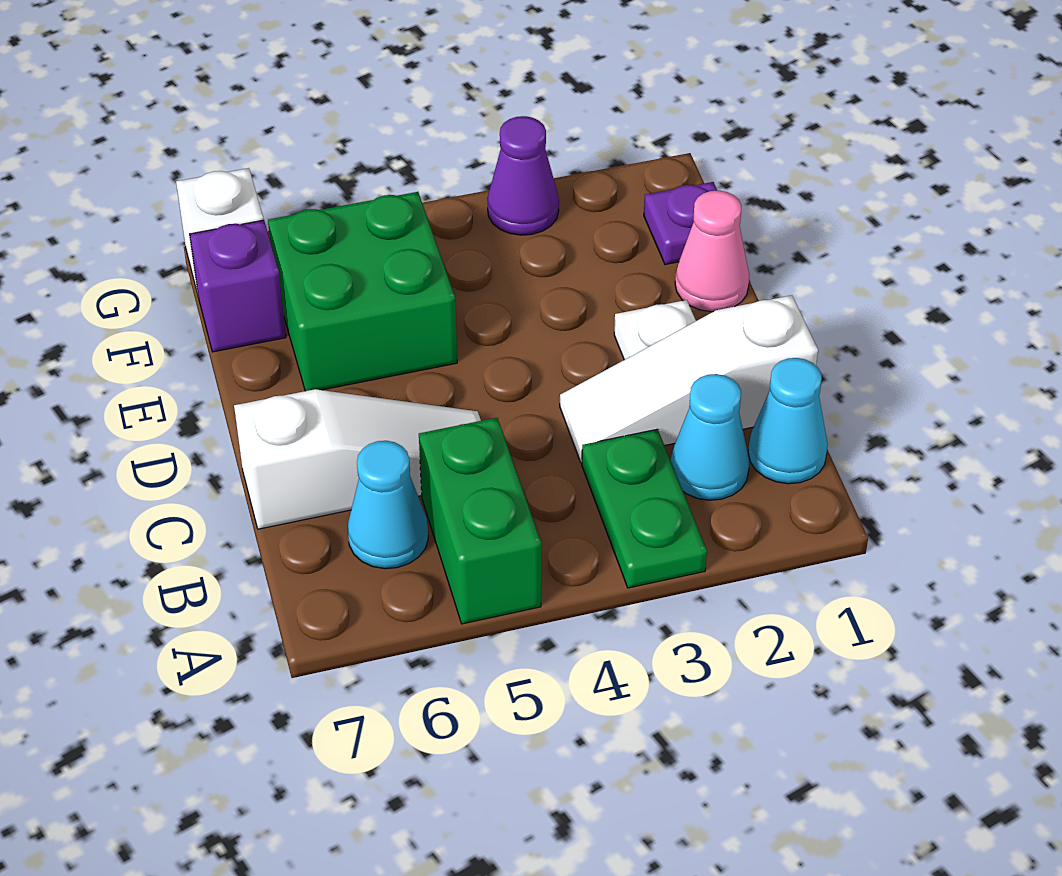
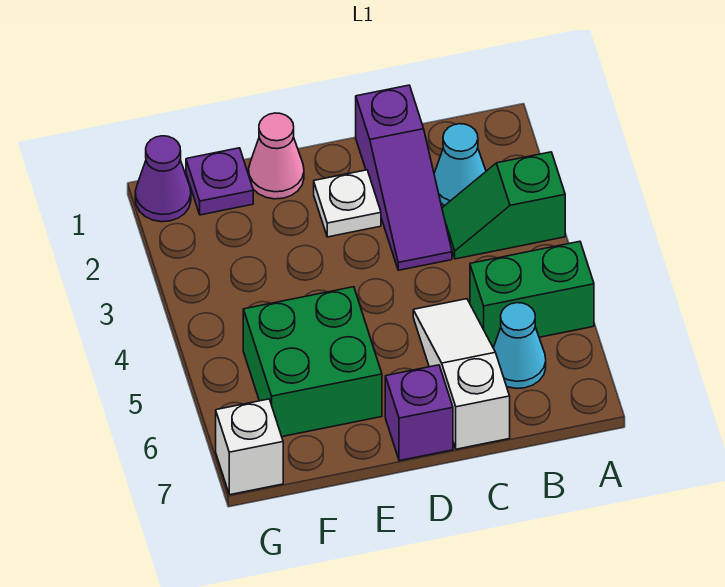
green plate A3:B3 level 1 -> green slope A3:B3 level 1 top A
cyan cone B1 level 1 -> none
white slope C1:C3 level 1 top 1 -> purple slope C1:C3 level 1 top 1
purple brick F7 level 1 -> purple brick D7 level 1
purple cone G3 level 1 -> purple cone G1 level 1

